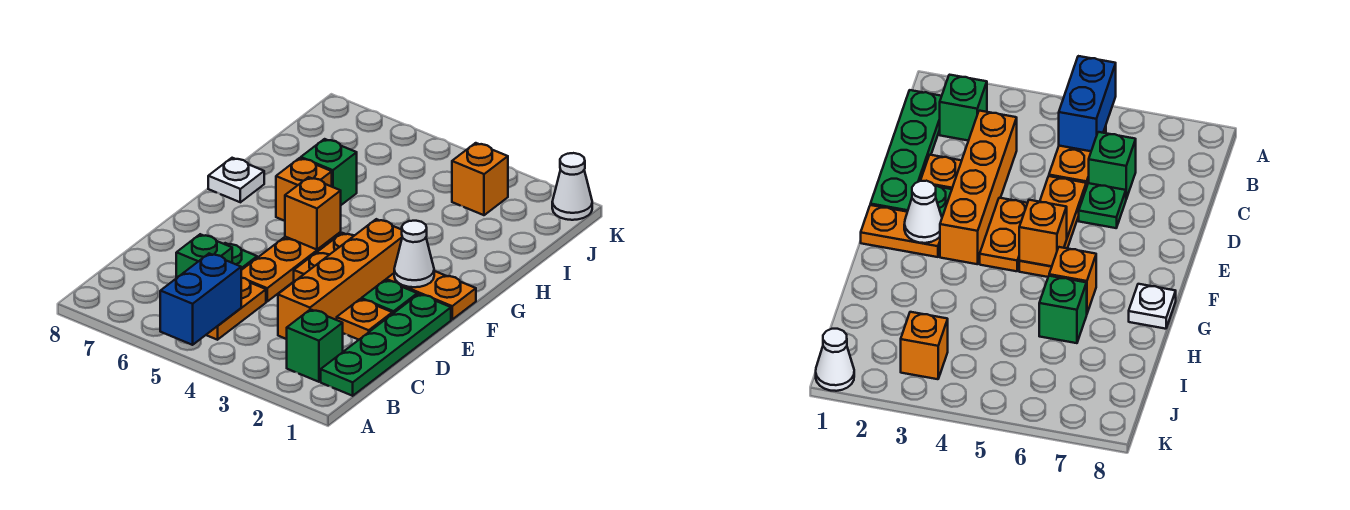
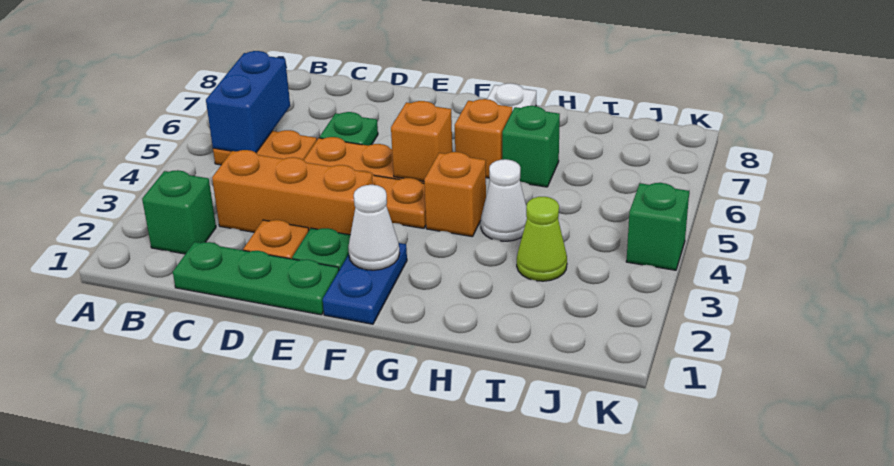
blue brick A5:B5 level 2 -> blue brick B5:B6 level 2
green plate B1:E1 level 1 -> green plate C1:E1 level 1
orange brick C3:F3 level 1 -> orange brick C3:E3 level 1
green brick C6 level 1 -> green brick K4 level 1
orange plate F1:F2 level 1 -> blue plate F1:F2 level 1
none -> lime cone I3 level 1
orange brick J3 level 1 -> orange brick G4 level 1
white cone K1 level 1 -> white cone H4 level 1

